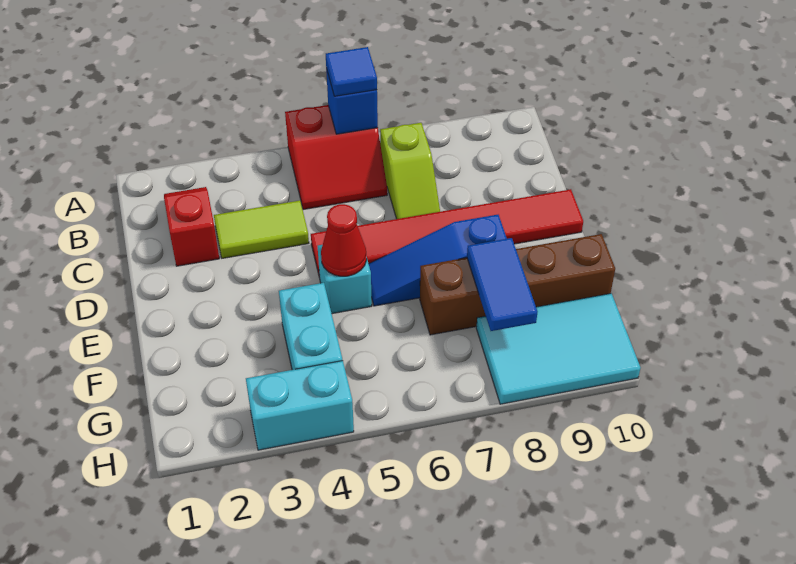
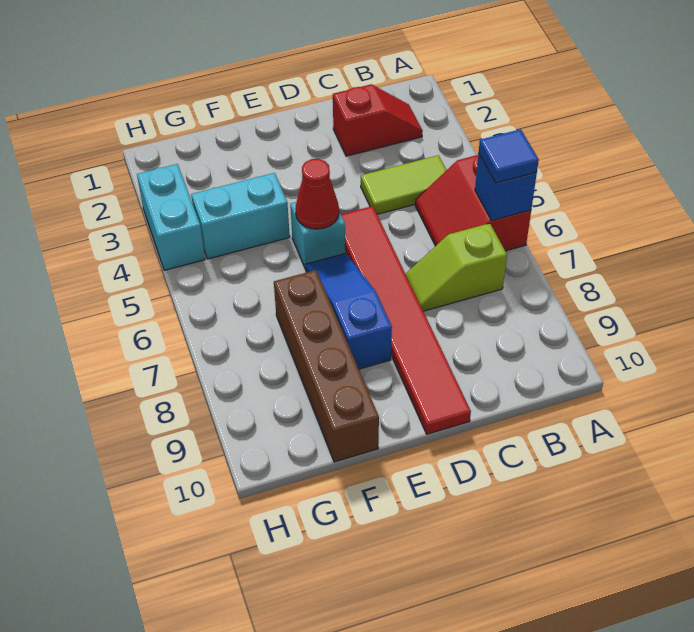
lime tile C3:C4 level 1 -> lime tile B4:C4 level 1
blue tile F8:G8 level 2 -> none
cyan tile G8:H10 level 1 -> none

